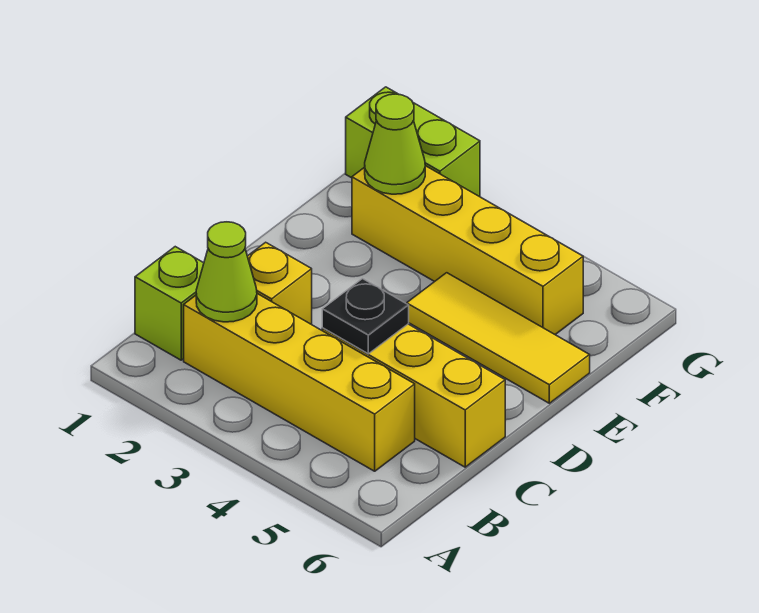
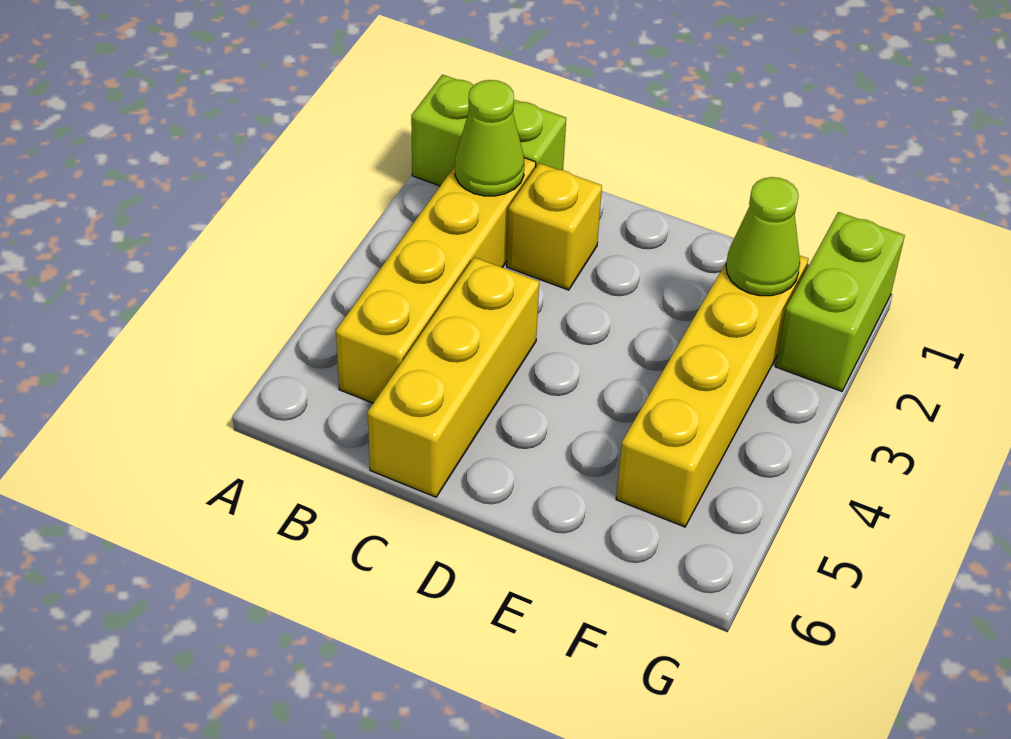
lime brick B1 level 1 -> lime brick A1:B1 level 1
black plate C4 level 2 -> none
yellow tile E4:E6 level 1 -> none

